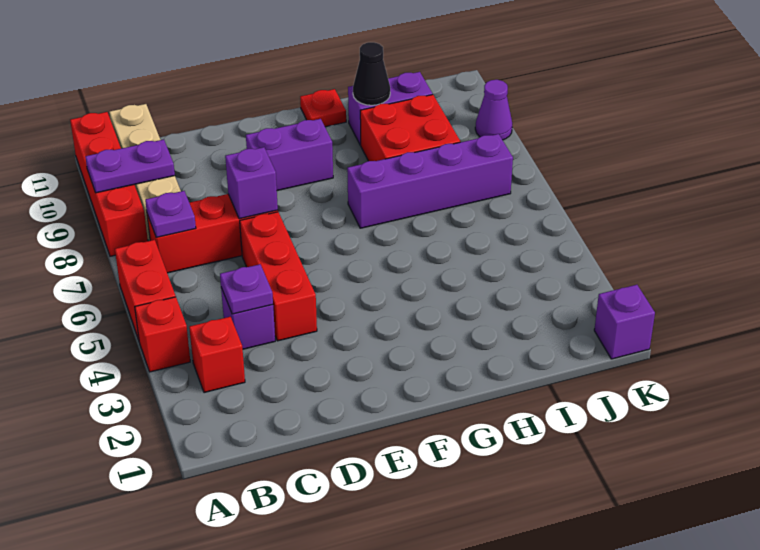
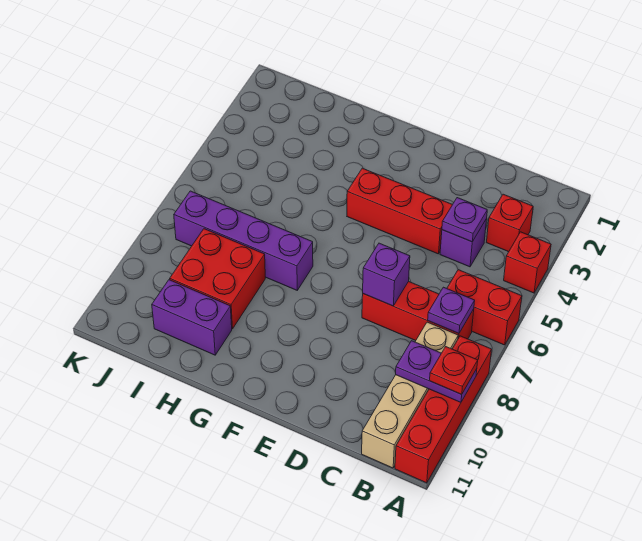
red brick A5:A6 level 1 -> red brick A6:B6 level 1
red brick D4:D6 level 1 -> red brick D4:F4 level 1
purple brick E9:F9 level 1 -> none
red plate G11 level 1 -> red plate A9 level 3
black cone H10 level 2 -> none
purple brick K1 level 1 -> none
purple cone K9 level 1 -> none

